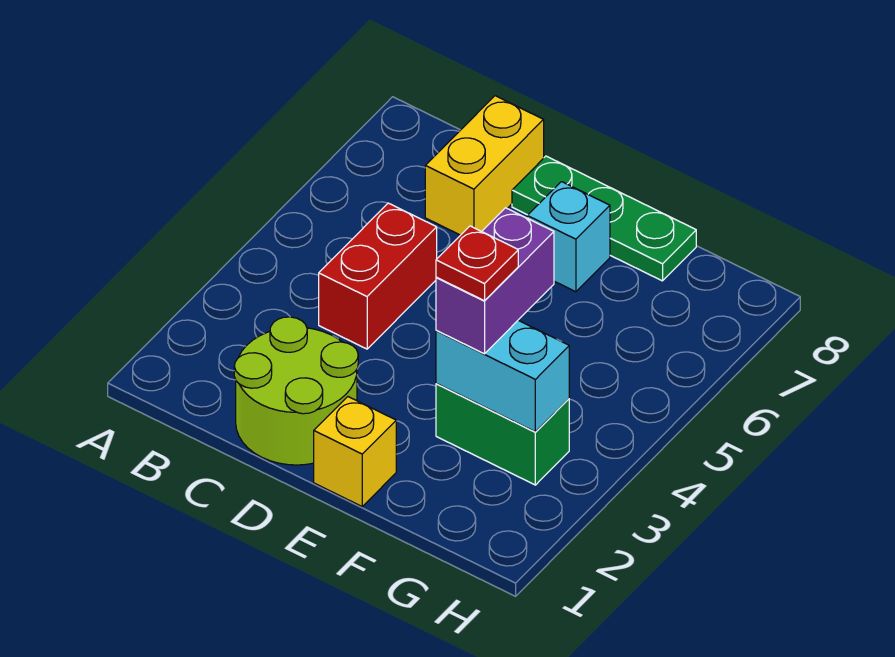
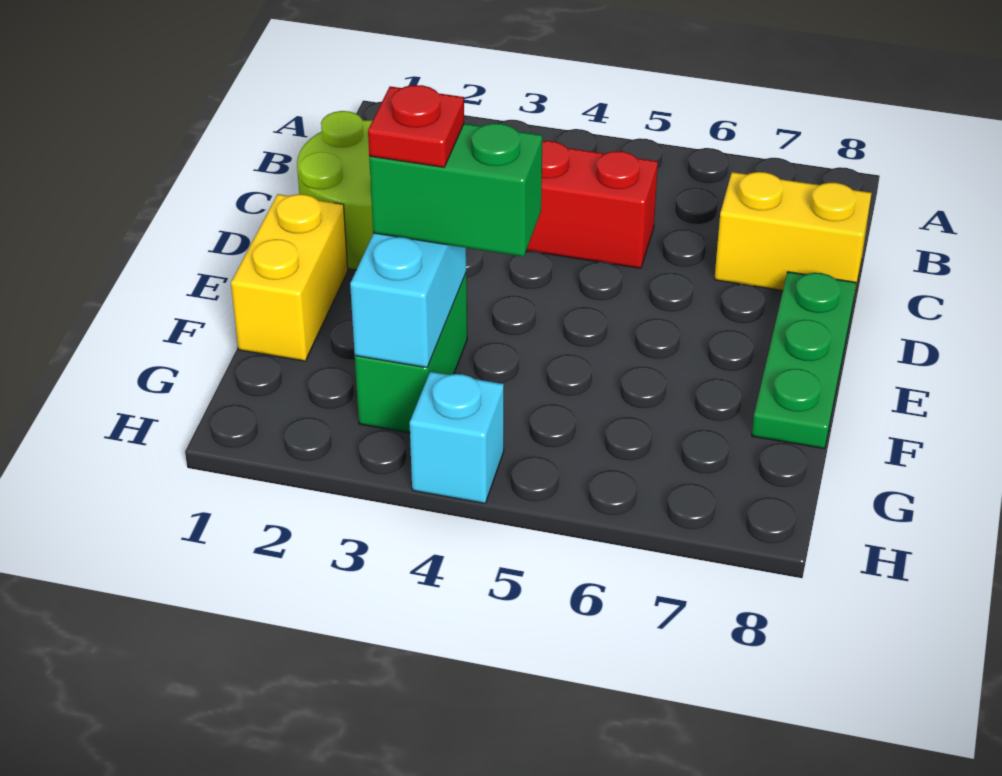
yellow brick E1 level 1 -> yellow brick E1:F1 level 1
cyan brick E7 level 1 -> cyan brick H4 level 1
purple brick F3:F4 level 3 -> green brick F3:F4 level 3

